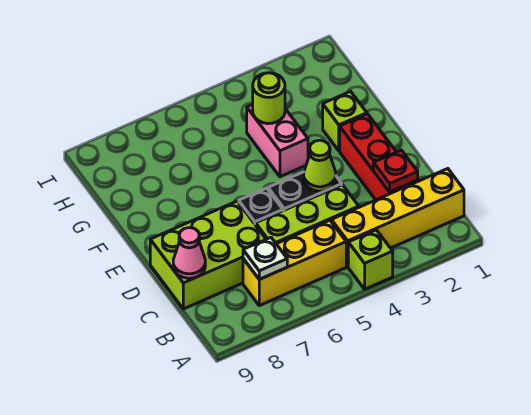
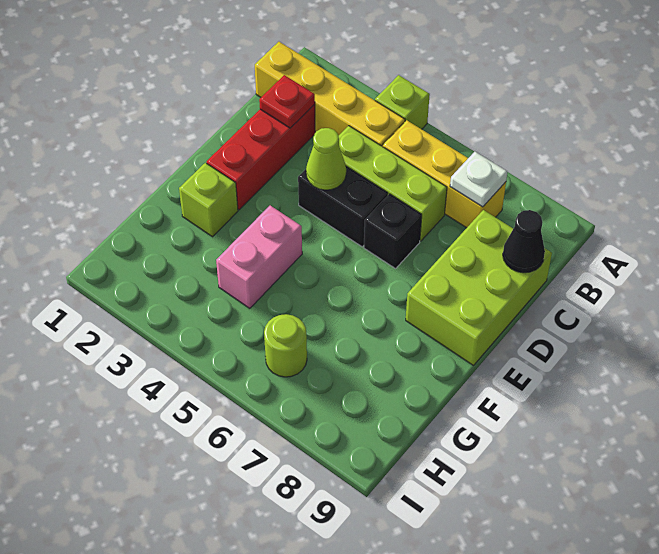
lime brick C7:D9 level 1 -> lime brick C8:E9 level 1
pink cone C9 level 2 -> black cone C9 level 2
lime round brick G4 level 2 -> lime round brick H6 level 1

